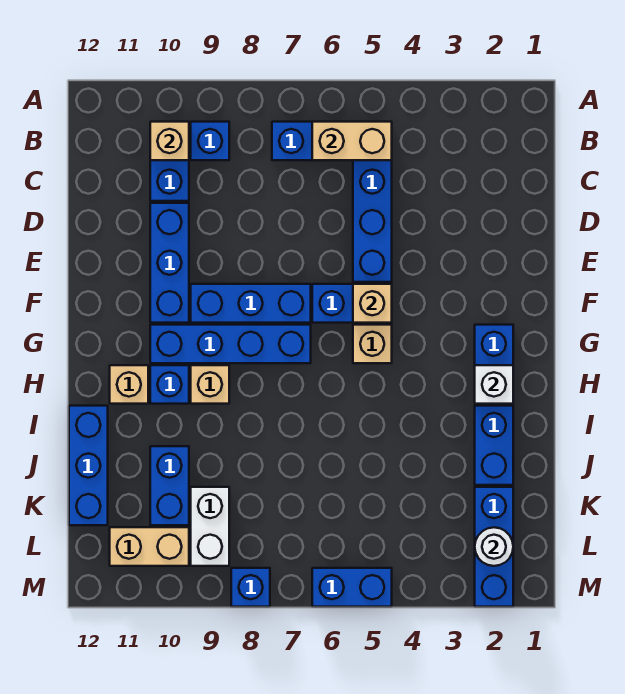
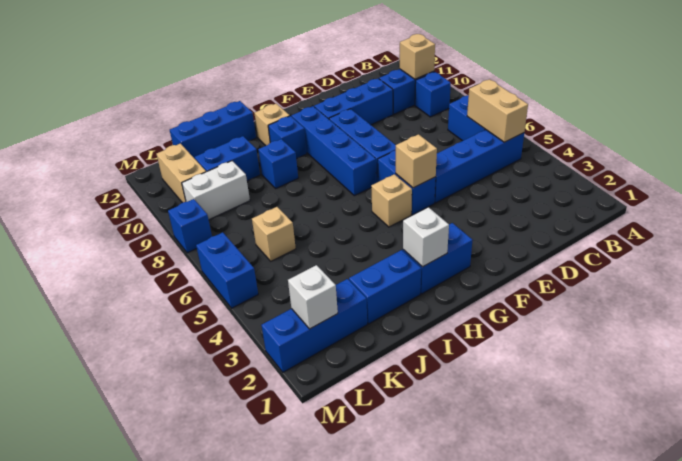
tan brick H9 level 1 -> tan brick K6 level 1
none -> blue brick I9 level 1
white round brick L2 level 2 -> white brick L2 level 2

